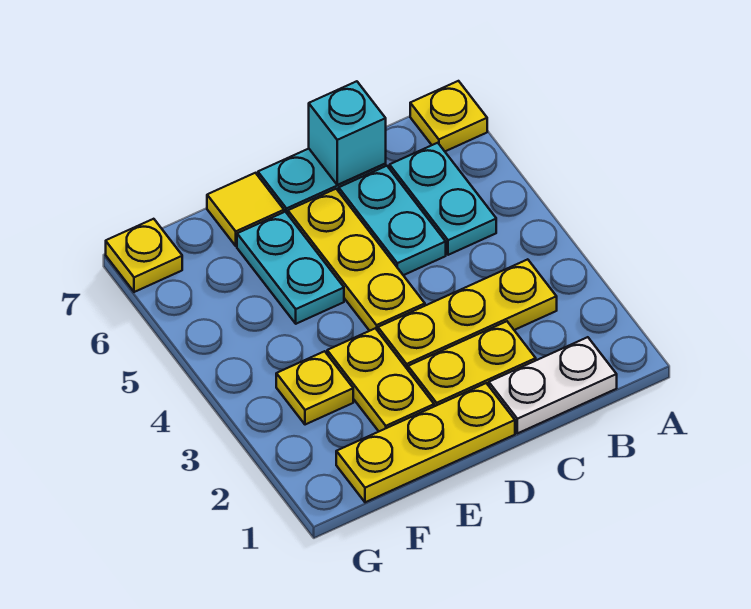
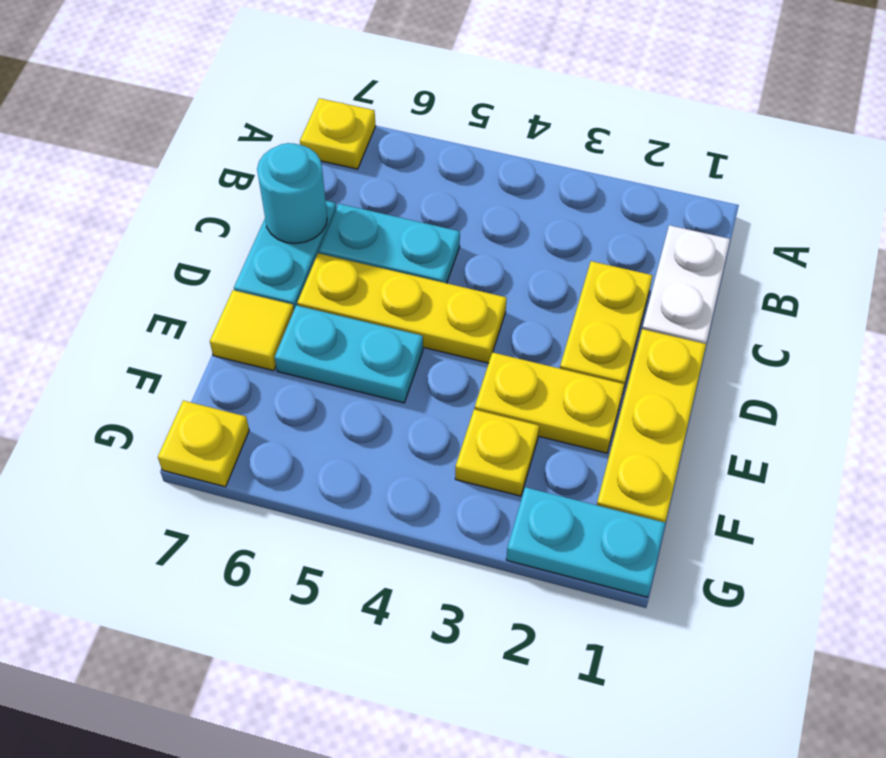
yellow plate B3:D3 level 1 -> none
cyan plate B5:B6 level 1 -> cyan plate G1:G2 level 1
cyan brick C7 level 2 -> cyan round brick C7 level 2

